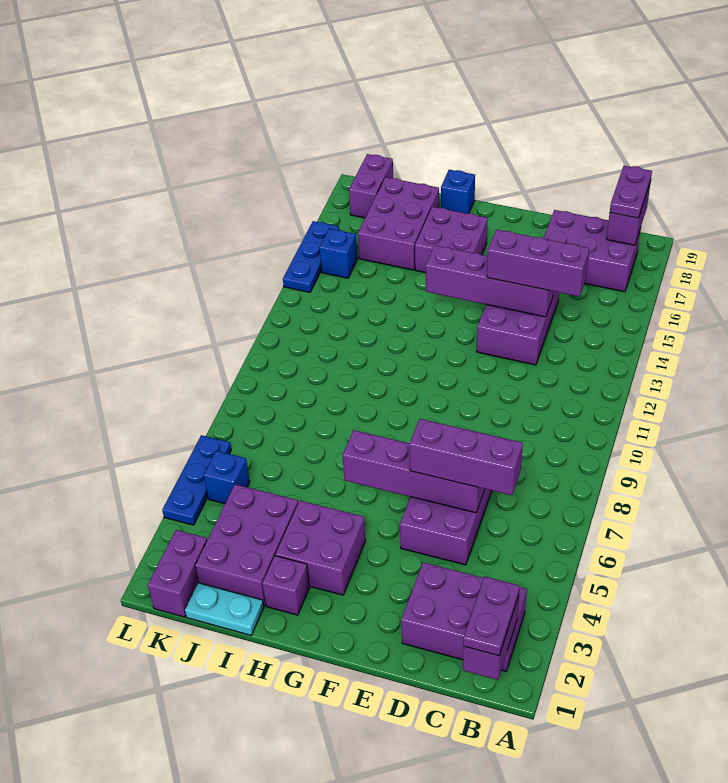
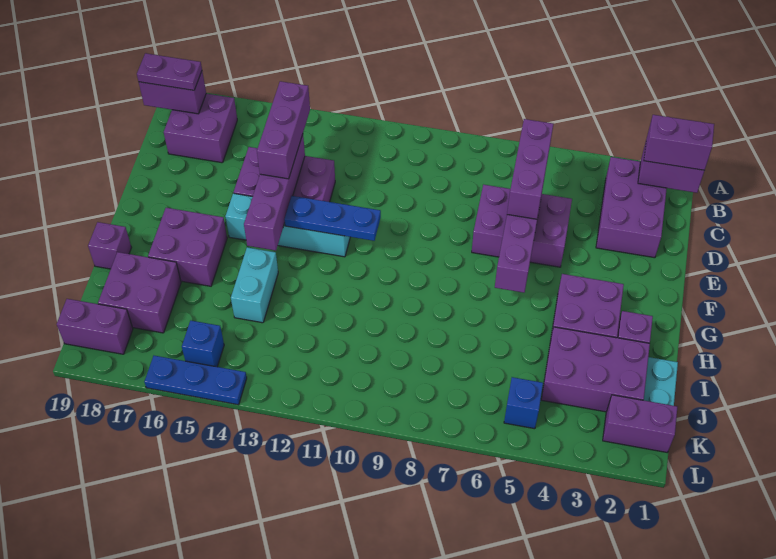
purple plate B1:B2 level 3 -> purple brick B1:B2 level 3
purple brick B17:D18 level 1 -> purple brick B17:C18 level 1
none -> cyan brick F12:F15 level 1
none -> cyan brick H14:I14 level 1
blue brick H19 level 1 -> purple brick H19 level 1
purple brick I16:J18 level 1 -> purple brick I17:J18 level 1
blue plate L4:L6 level 1 -> blue plate F11:F13 level 2

